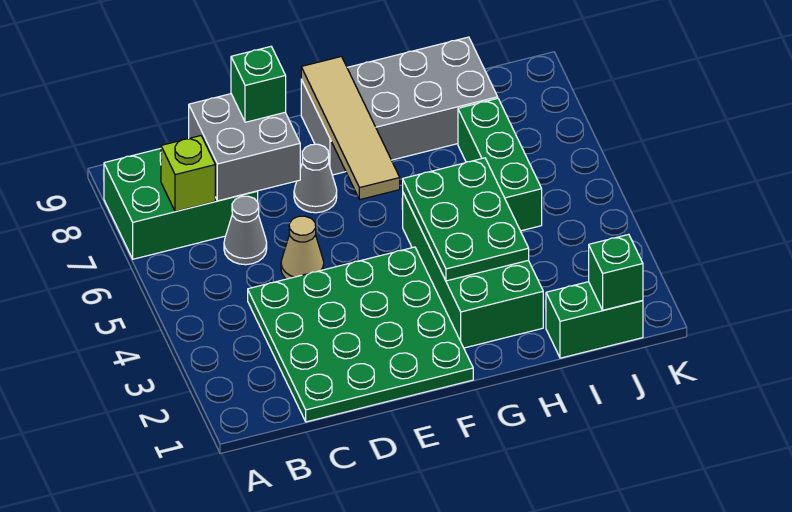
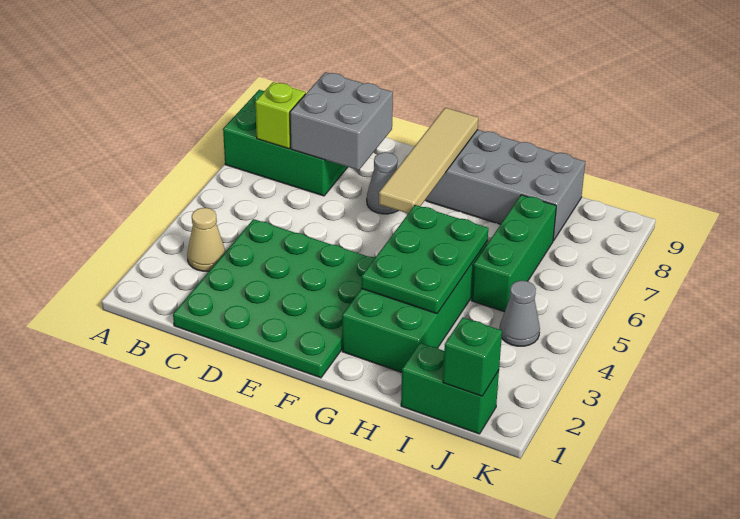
grey cone C6 level 1 -> grey cone J4 level 1
tan cone D5 level 1 -> tan cone B3 level 1
green brick D8 level 3 -> none

